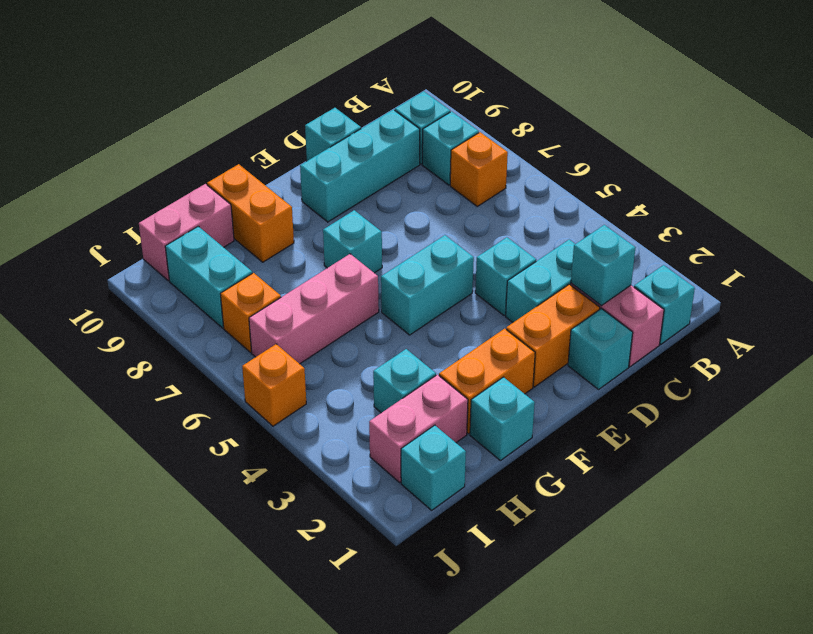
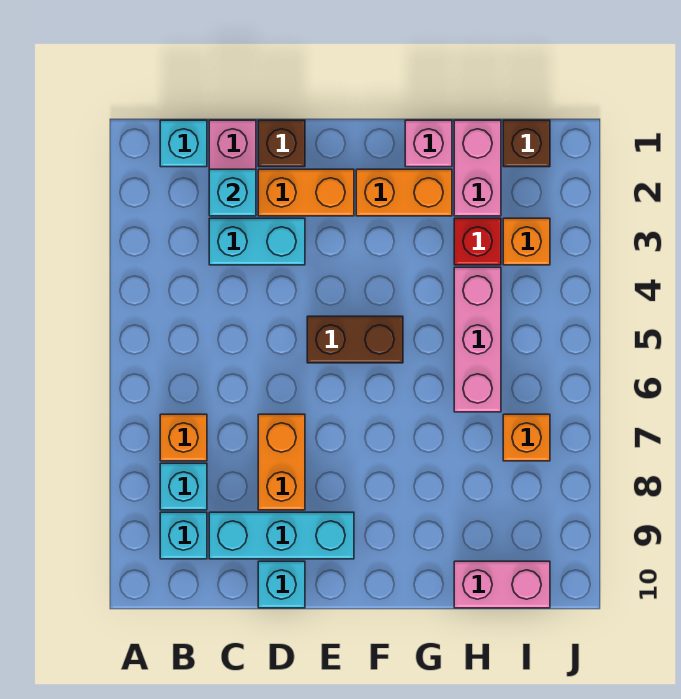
cyan brick D1 level 1 -> brown brick D1 level 1
cyan brick D4 level 1 -> none
cyan brick E5:F5 level 1 -> brown brick E5:F5 level 1
cyan brick F7 level 1 -> none
cyan brick G1 level 1 -> pink brick G1 level 1
pink brick G6:I6 level 1 -> pink brick H4:H6 level 1
orange brick G9:G10 level 1 -> orange brick D7:D8 level 1
pink brick H2:I2 level 1 -> pink brick H1:H2 level 1
cyan brick H3 level 1 -> red brick H3 level 1
cyan brick I1 level 1 -> brown brick I1 level 1
cyan brick I8:I9 level 1 -> none
orange brick J5 level 1 -> orange brick I3 level 1

